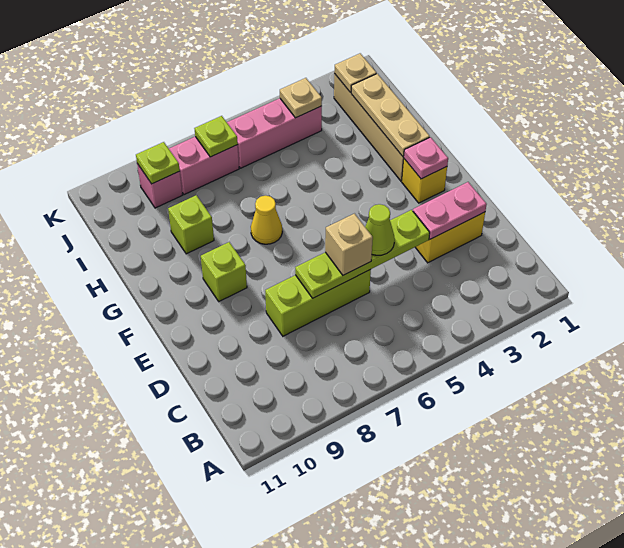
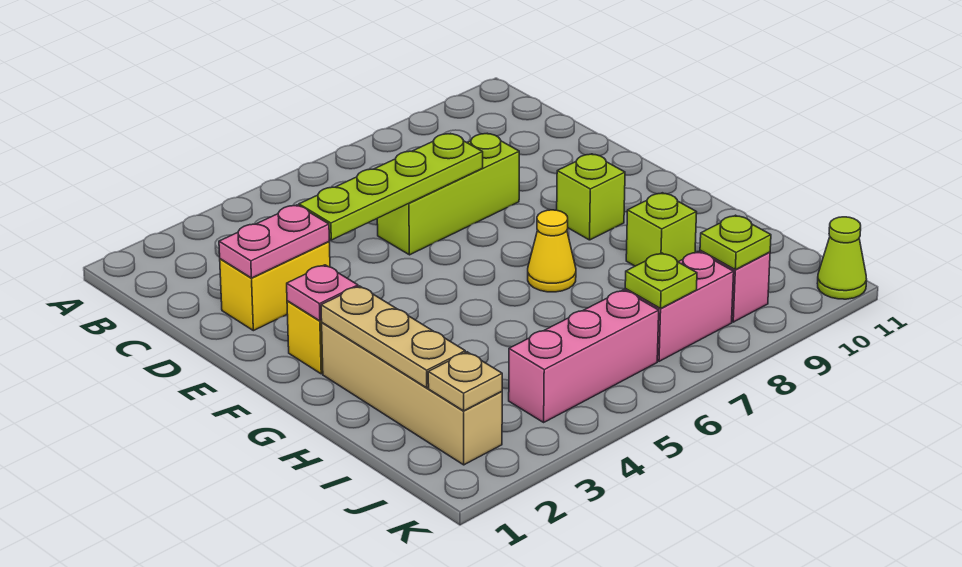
lime cone D5 level 3 -> lime cone K11 level 1
tan brick D6 level 3 -> none
tan plate J4 level 2 -> none

